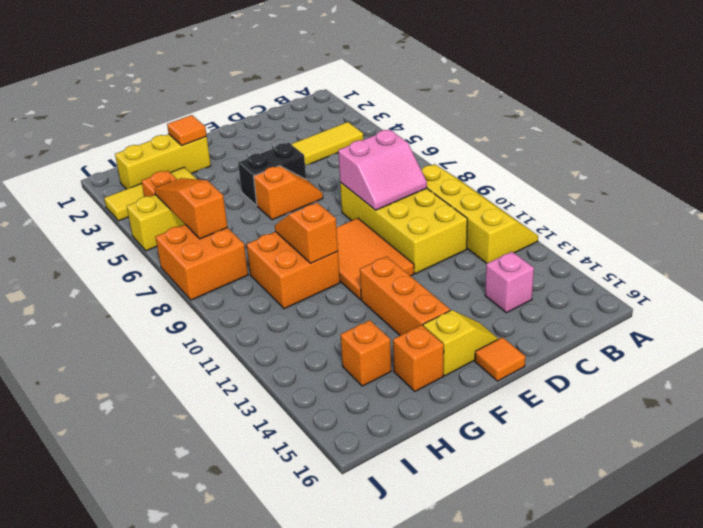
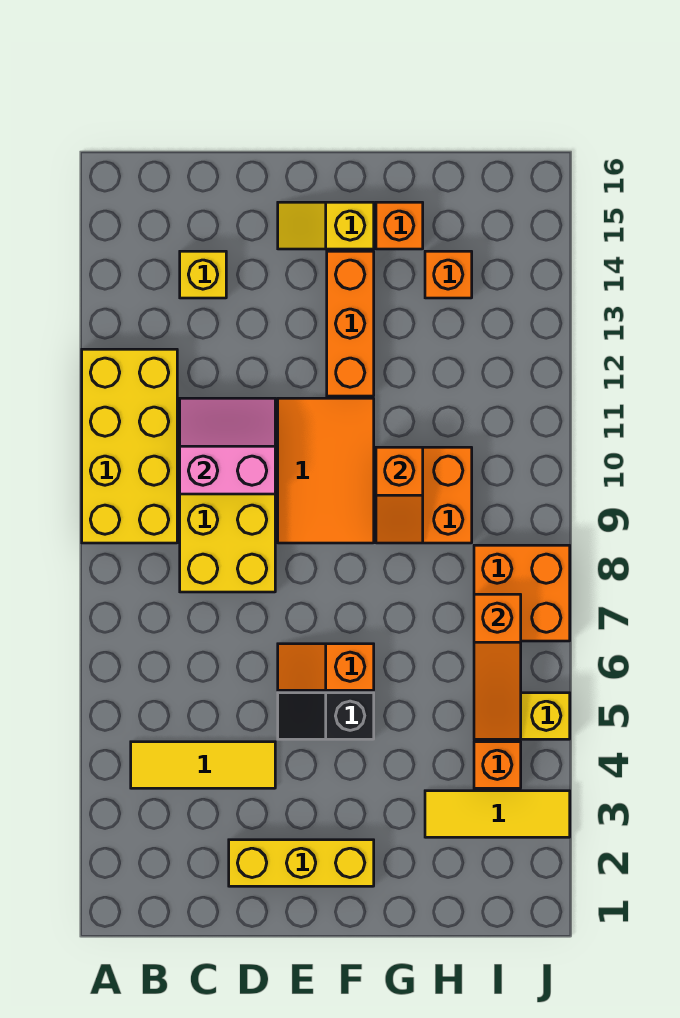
yellow slope A9:B12 level 1 top B -> yellow brick A9:B12 level 1
pink slope C8:D9 level 2 top 8 -> pink slope C10:D11 level 2 top 10
pink brick C14 level 1 -> yellow brick C14 level 1
black brick E5:F5 level 1 -> black slope E5:F5 level 1 top F
orange tile E16 level 1 -> none
yellow brick G2:I2 level 1 -> yellow brick D2:F2 level 1
orange tile G2 level 2 -> none

